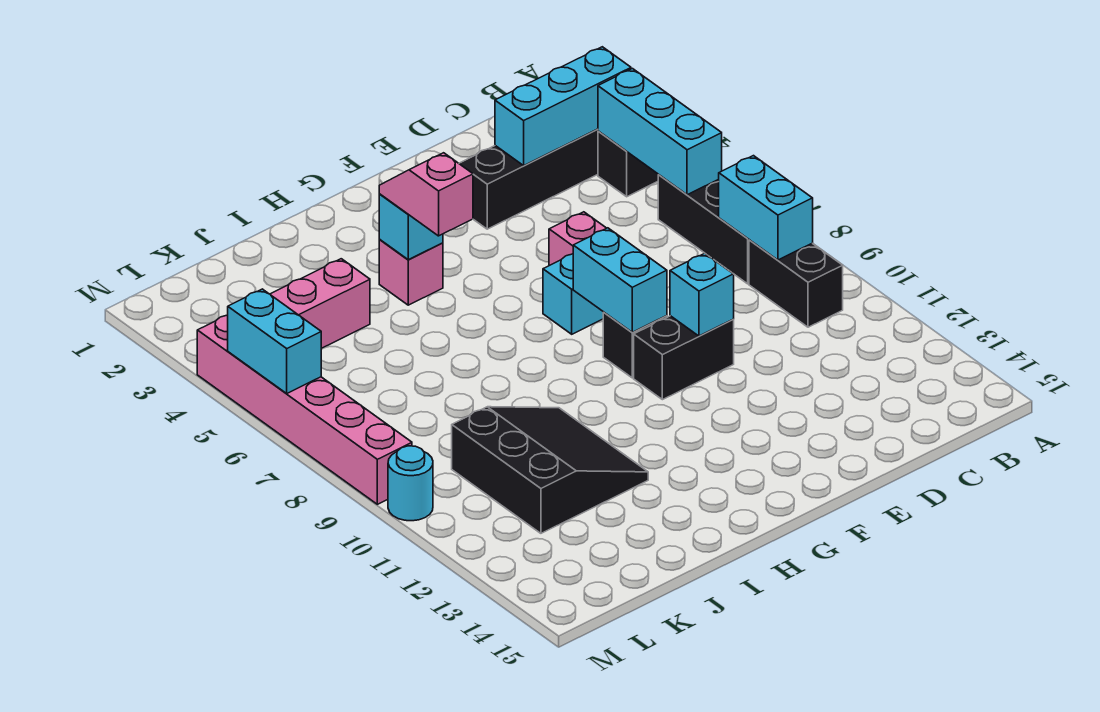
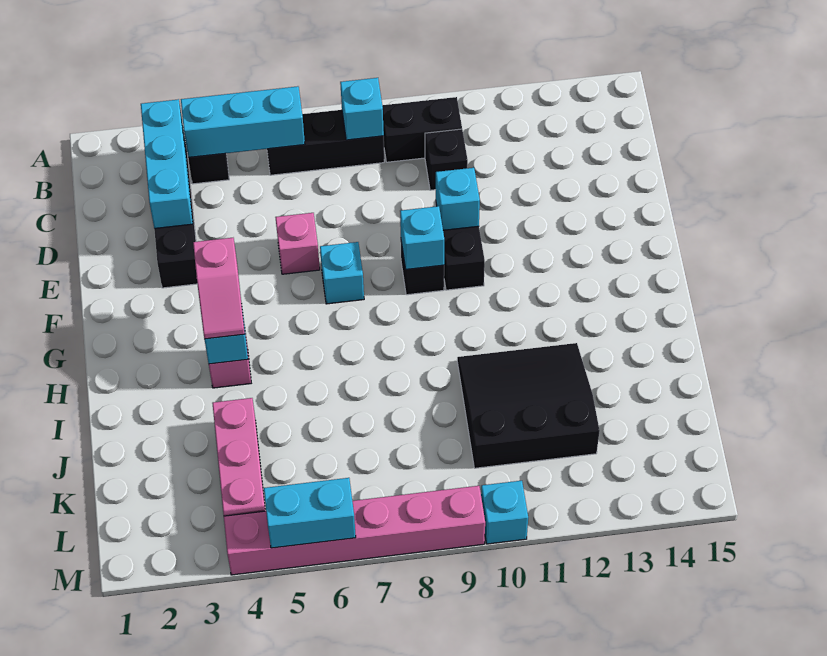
cyan brick B8:B9 level 2 -> cyan brick B8 level 2
none -> black brick C10 level 1
cyan brick F8:F9 level 2 -> cyan brick F9 level 2
pink slope H4:H5 level 3 top 5 -> pink slope G4:H4 level 3 top G
cyan round brick M10 level 1 -> cyan brick M10 level 1

